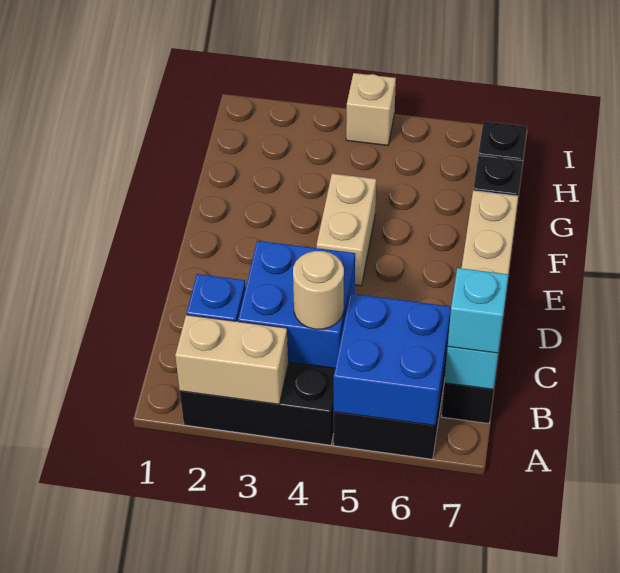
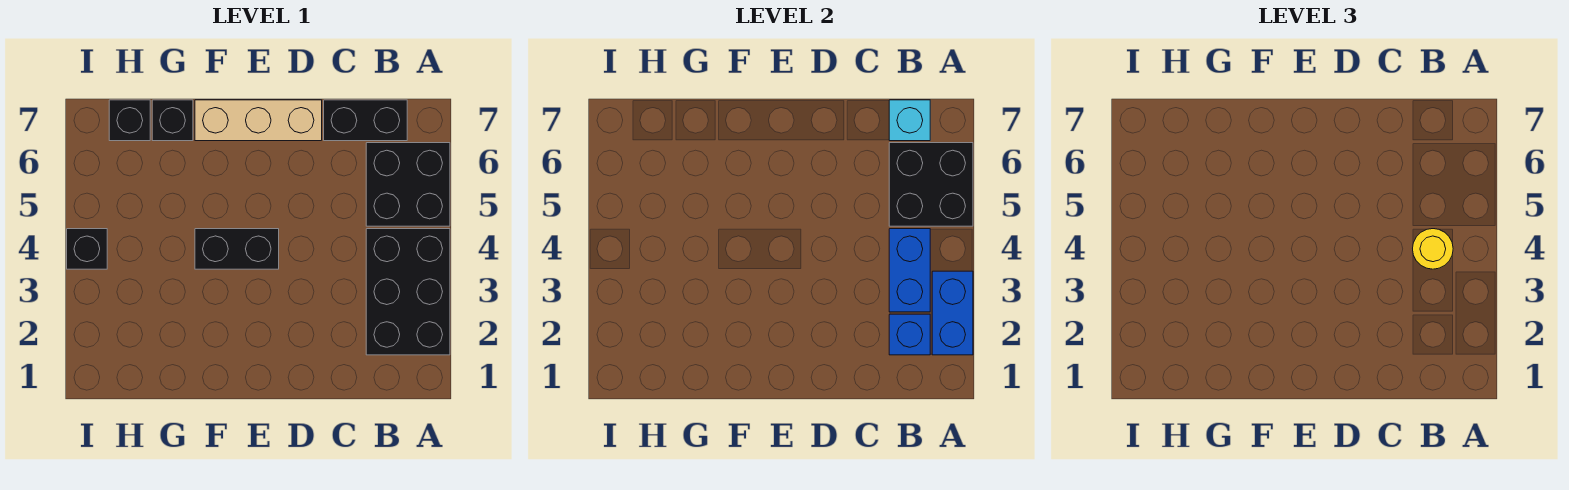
tan brick A2:A3 level 2 -> blue brick A2:A3 level 2
blue brick A5:B6 level 2 -> black brick A5:B6 level 2
blue brick B3:C4 level 2 -> blue brick B3:B4 level 2
tan round brick B4 level 3 -> yellow round brick B4 level 3
cyan brick B7 level 3 -> none
tan brick E4:F4 level 1 -> black brick E4:F4 level 1
tan brick I4 level 1 -> black brick I4 level 1

